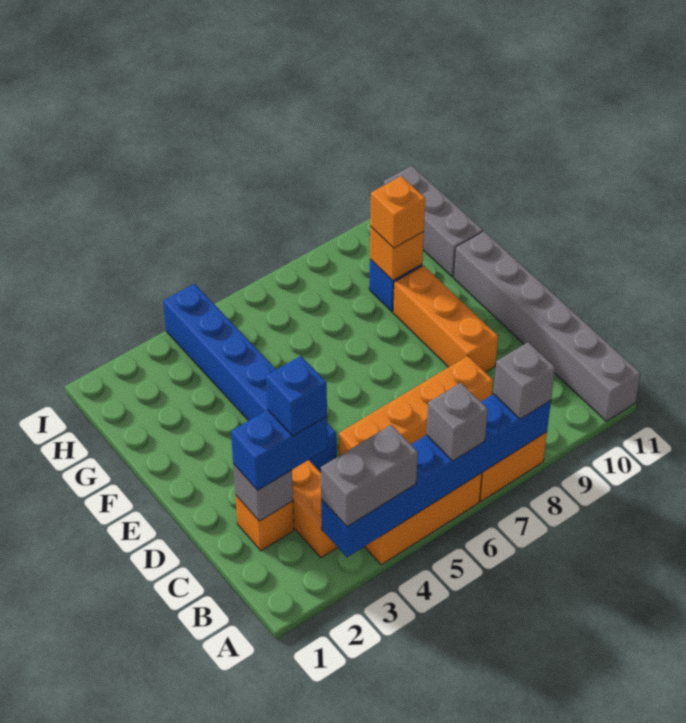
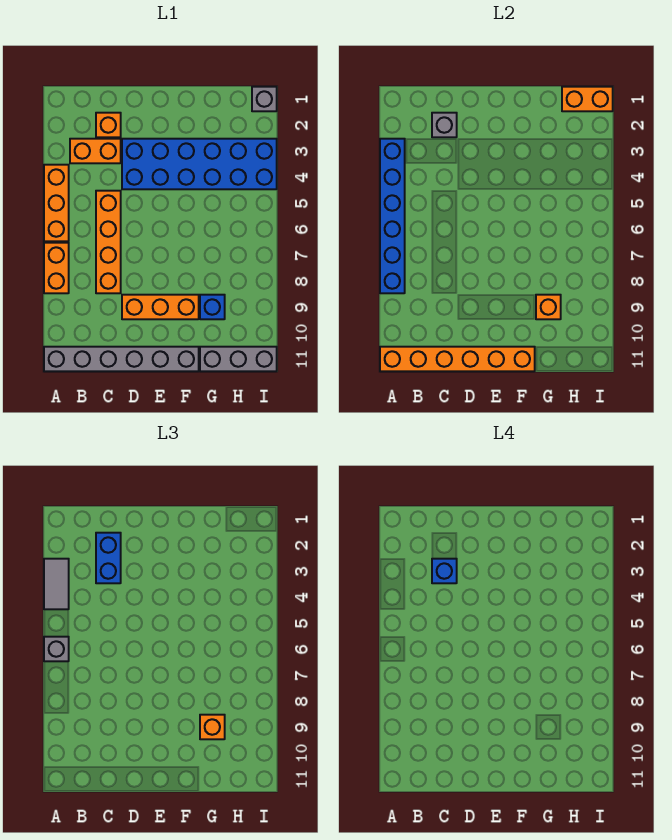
grey brick A3:A4 level 3 -> grey tile A3:A4 level 3
grey brick A8 level 3 -> grey brick I1 level 1
none -> orange brick A11:F11 level 2
blue brick D4:I4 level 1 -> blue brick D3:I4 level 1
none -> orange brick H1:I1 level 2

